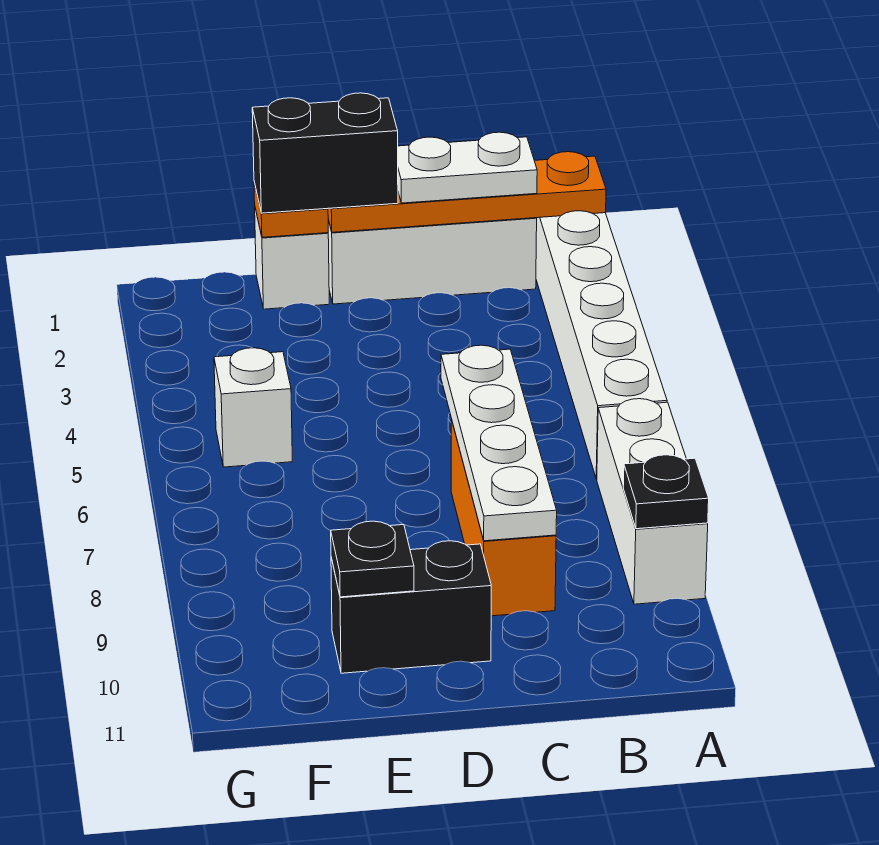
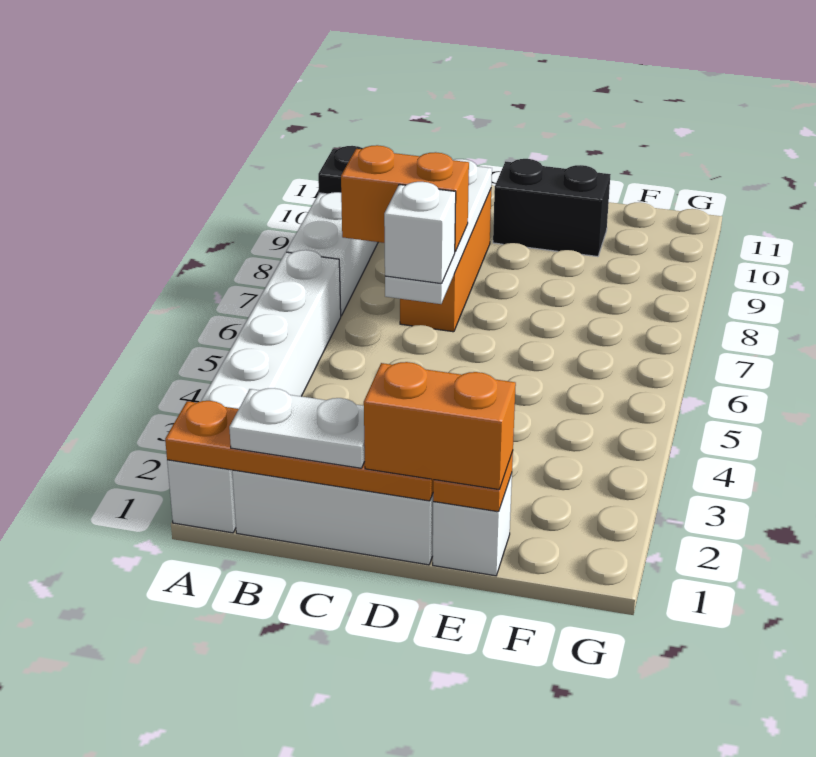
none -> orange brick B7:C7 level 3
black brick D1:E1 level 3 -> orange brick D1:E1 level 3
black plate E10 level 2 -> none
white brick F5 level 1 -> white brick C6 level 3

